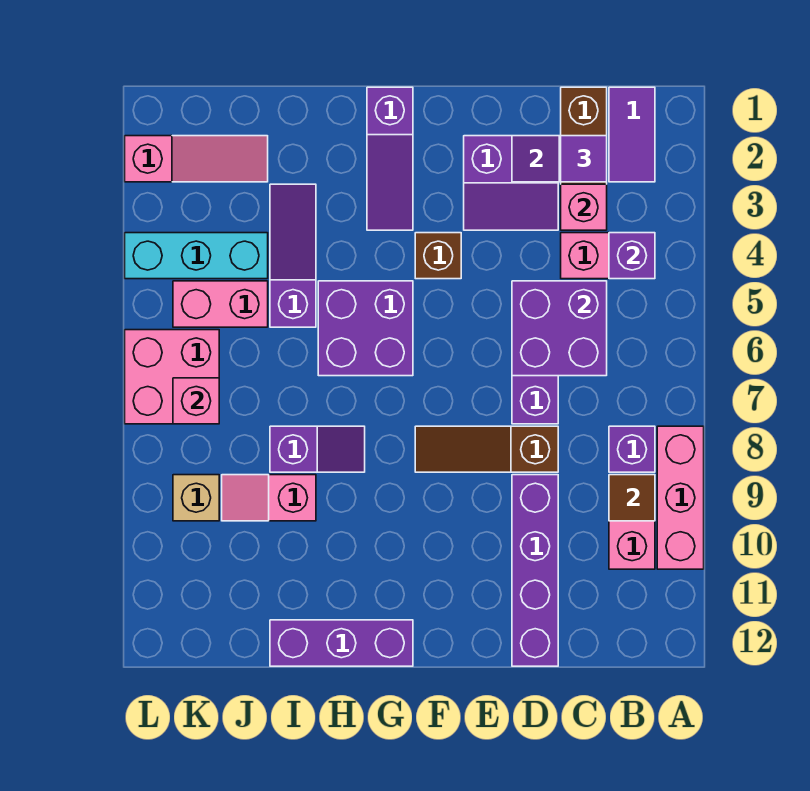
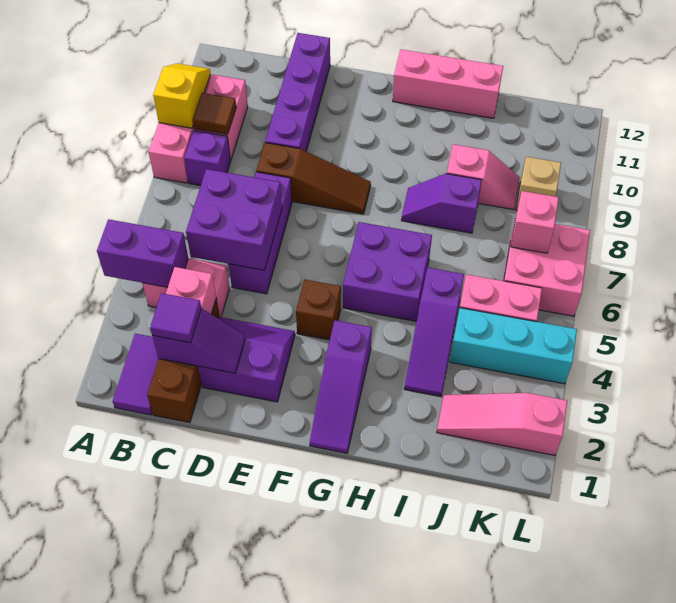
none -> yellow slope A9:A10 level 2 top 9
purple brick B4 level 2 -> purple brick A4:B4 level 2
purple slope G1:G3 level 1 top 1 -> purple slope G1:G3 level 1 top 3
purple brick G12:I12 level 1 -> pink brick G12:I12 level 1

